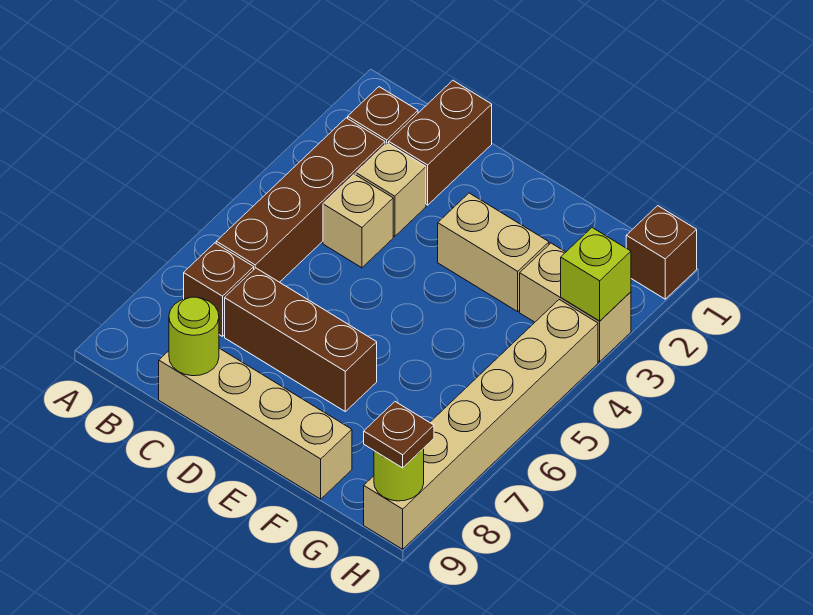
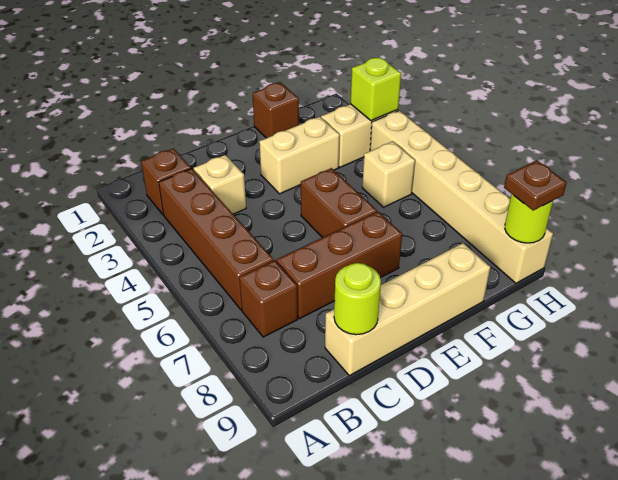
brown brick C1:C2 level 1 -> brown brick E5:E6 level 1
tan brick C4 level 1 -> tan brick G5 level 1
brown brick H1 level 1 -> brown brick F1 level 1

